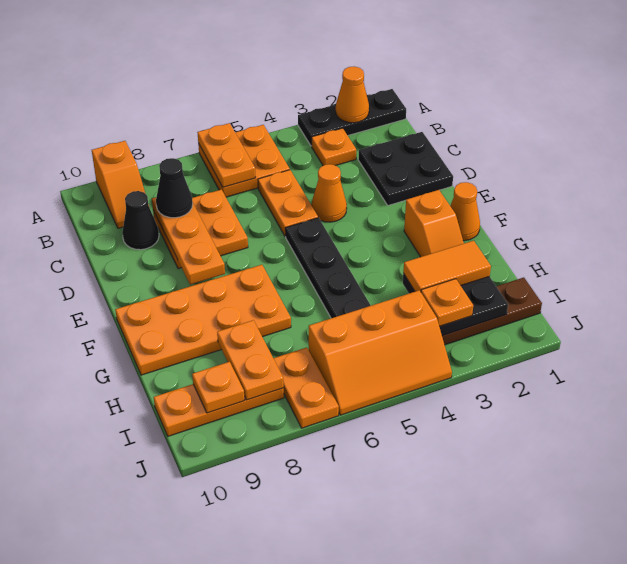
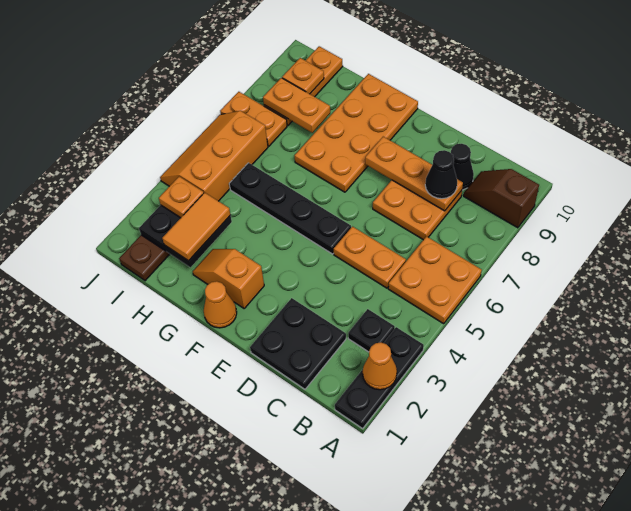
orange plate A6:B6 level 2 -> none
orange slope A9:B9 level 1 top A -> brown slope A9:B9 level 1 top A
orange plate B3 level 1 -> black plate B3 level 1
orange cone D4 level 1 -> none

